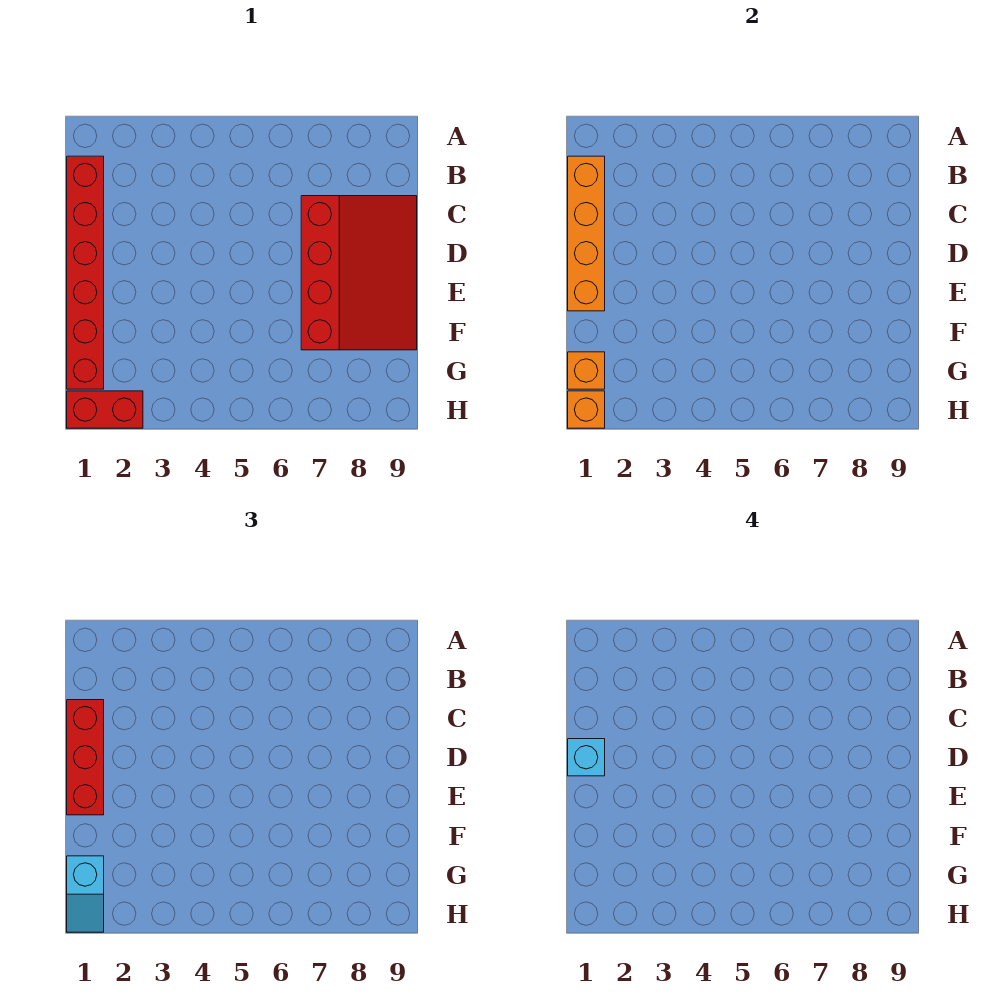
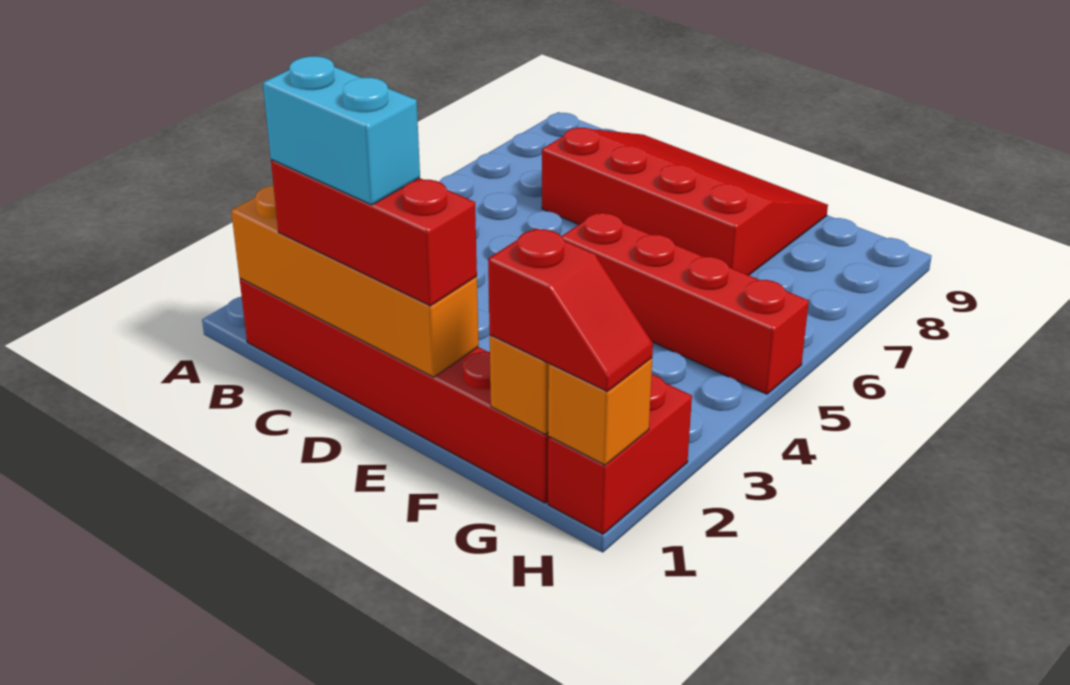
cyan brick D1 level 4 -> cyan brick C1:D1 level 4
none -> red brick E5:H5 level 1
cyan slope G1:H1 level 3 top G -> red slope G1:H1 level 3 top G

